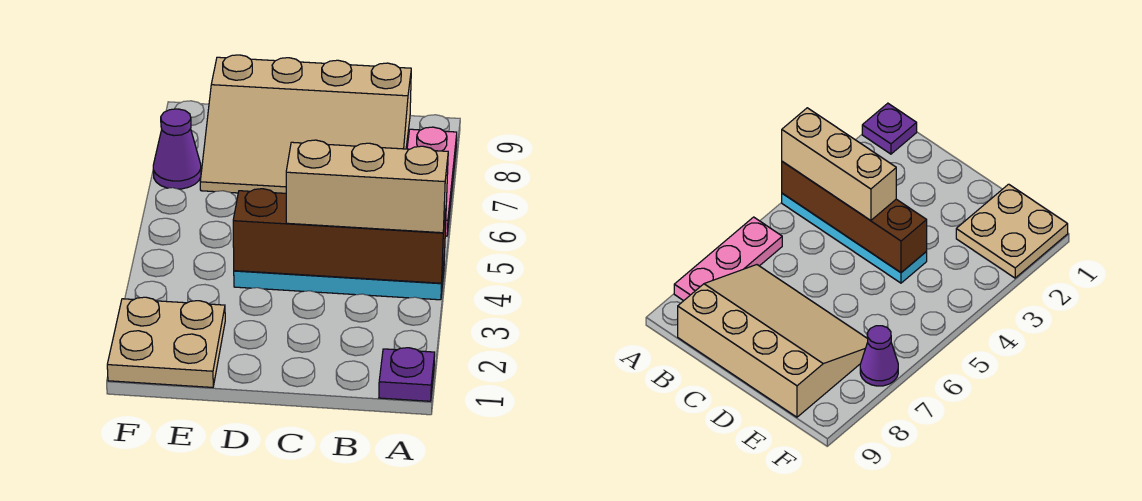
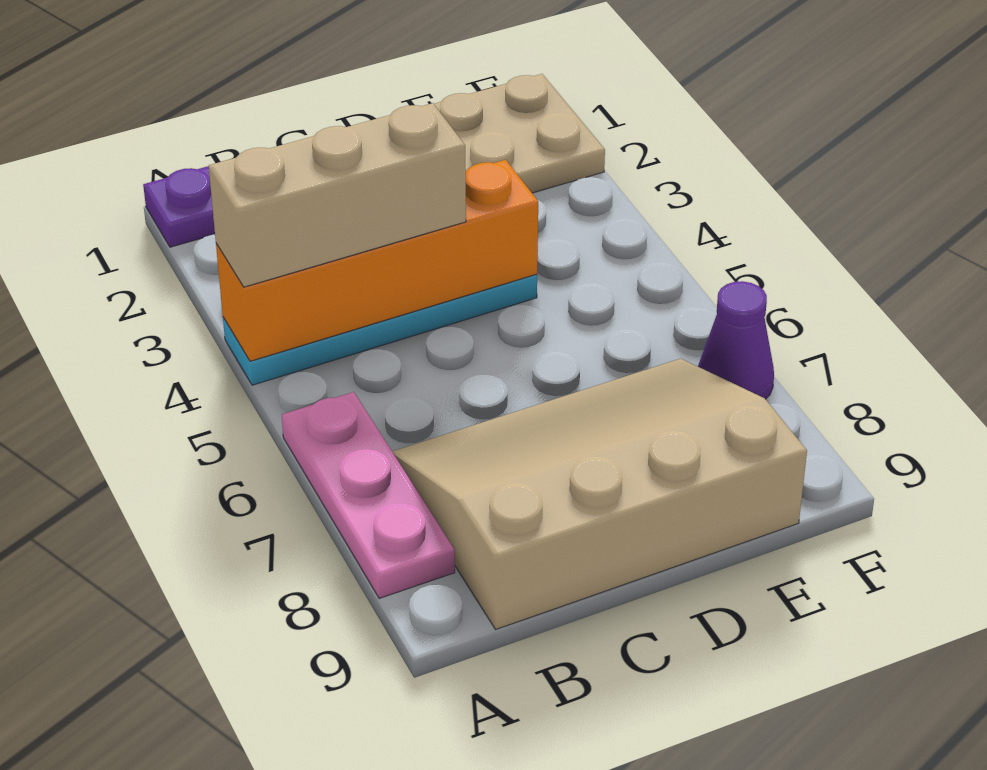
brown brick A4:D4 level 2 -> orange brick A4:D4 level 2

